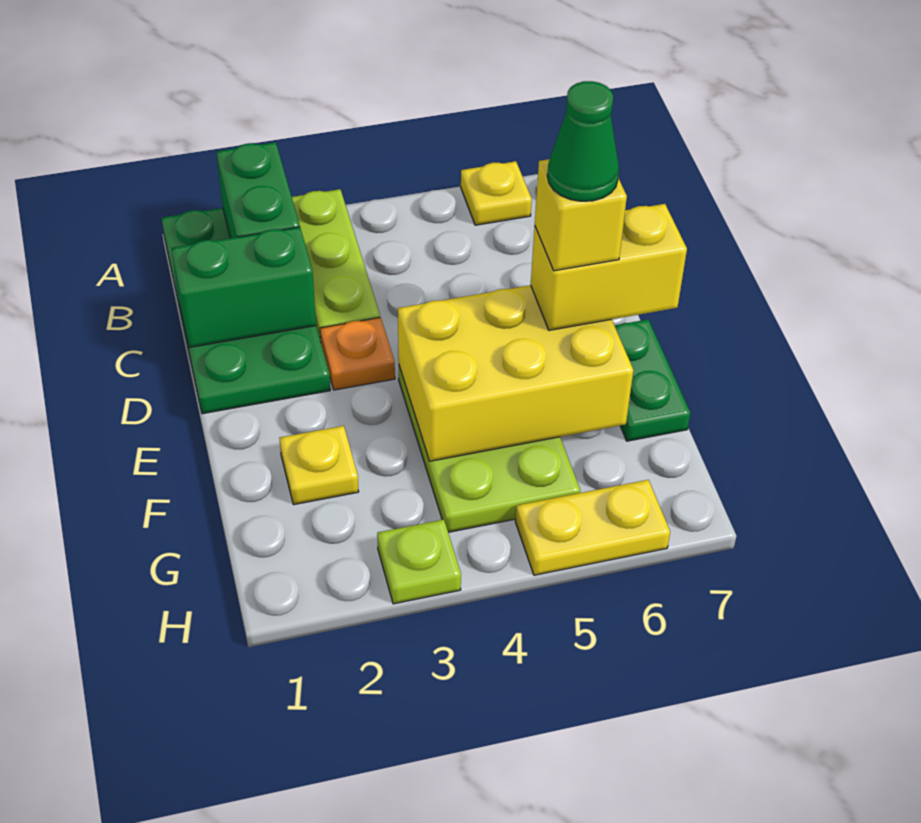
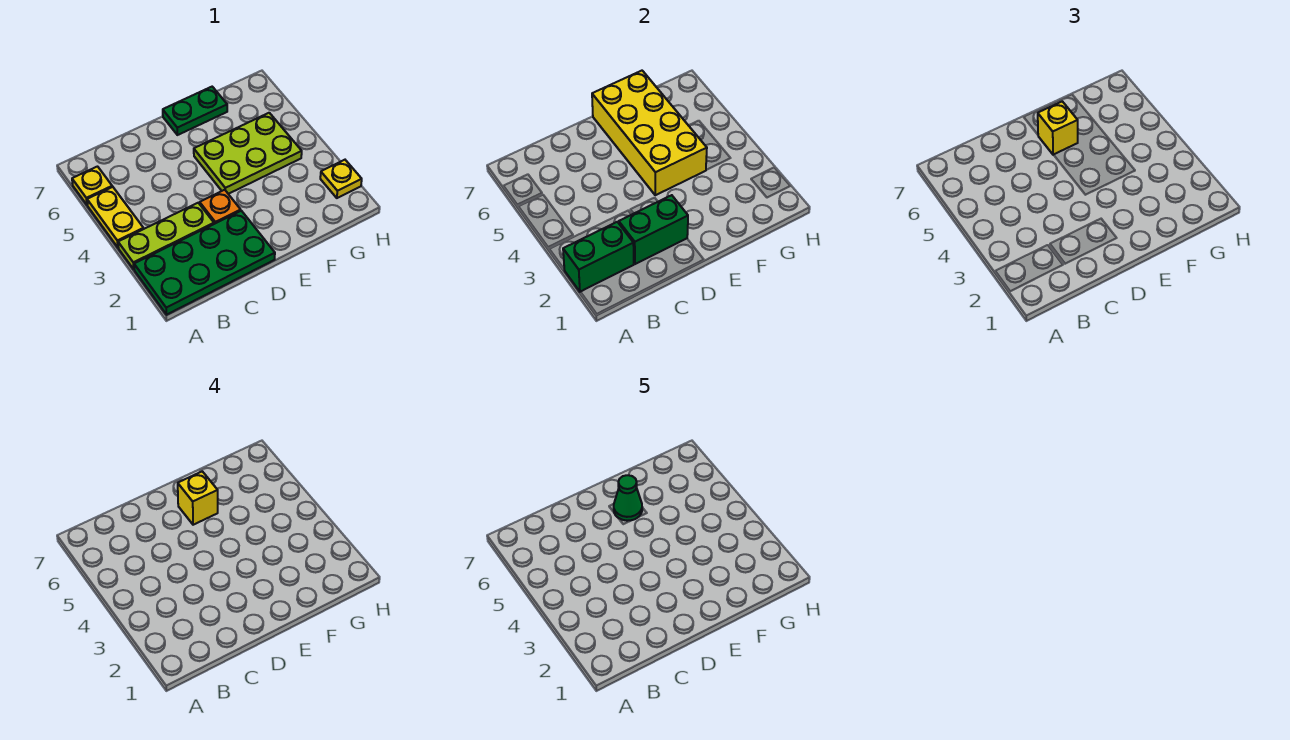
green brick C1:C2 level 2 -> green brick C2:D2 level 2
yellow brick E4:F6 level 2 -> yellow brick E4:F7 level 2
yellow brick E6:E7 level 3 -> yellow brick E6 level 3
yellow plate F2 level 1 -> yellow plate H2 level 1
lime plate H3 level 1 -> none
yellow plate H5:H6 level 1 -> yellow plate A4:A5 level 1

